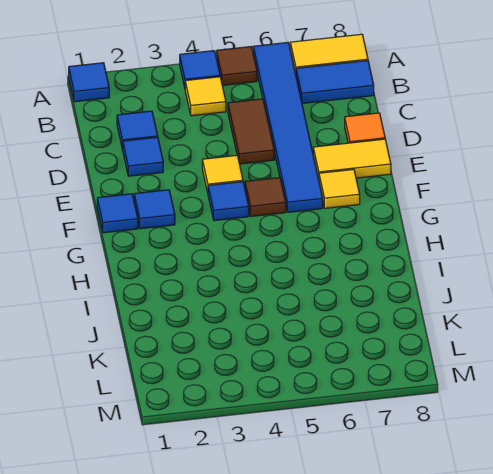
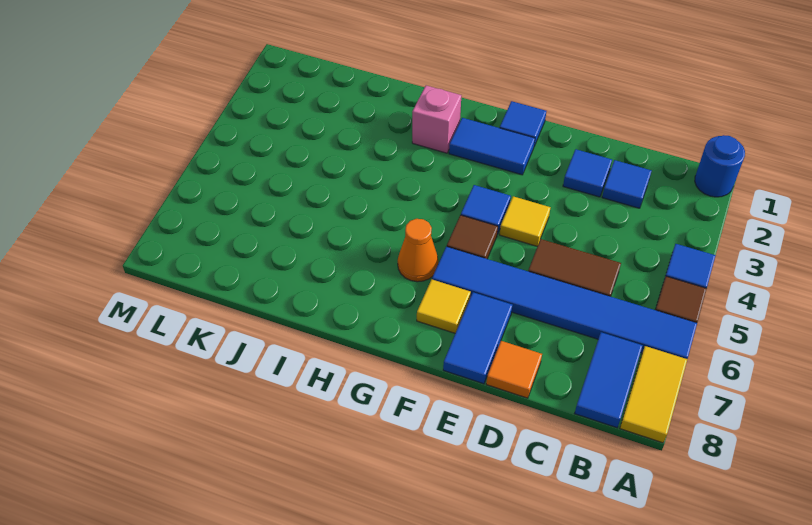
blue tile A1 level 1 -> blue round brick A1 level 1
yellow tile B4 level 1 -> none
yellow tile E7:E8 level 1 -> blue tile E7:E8 level 1
blue tile F2 level 1 -> blue tile F2:G2 level 1
none -> orange cone G6 level 1
none -> pink brick H2 level 1

